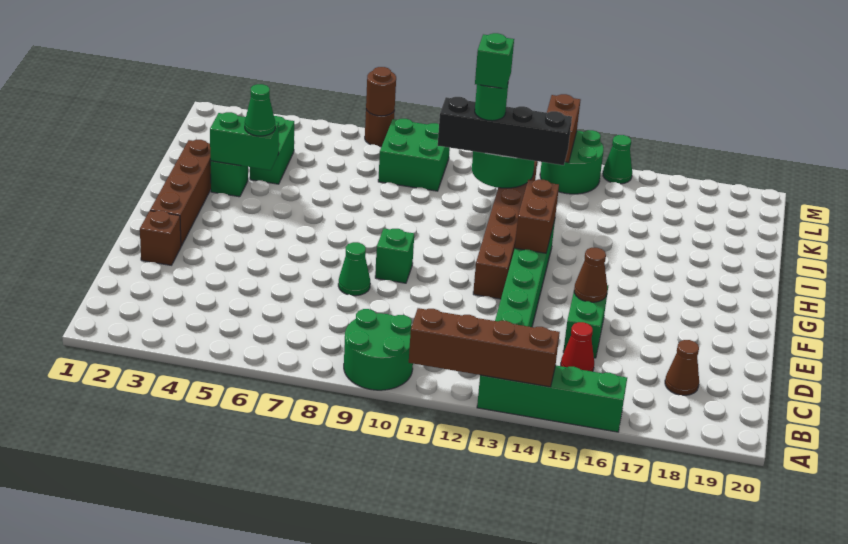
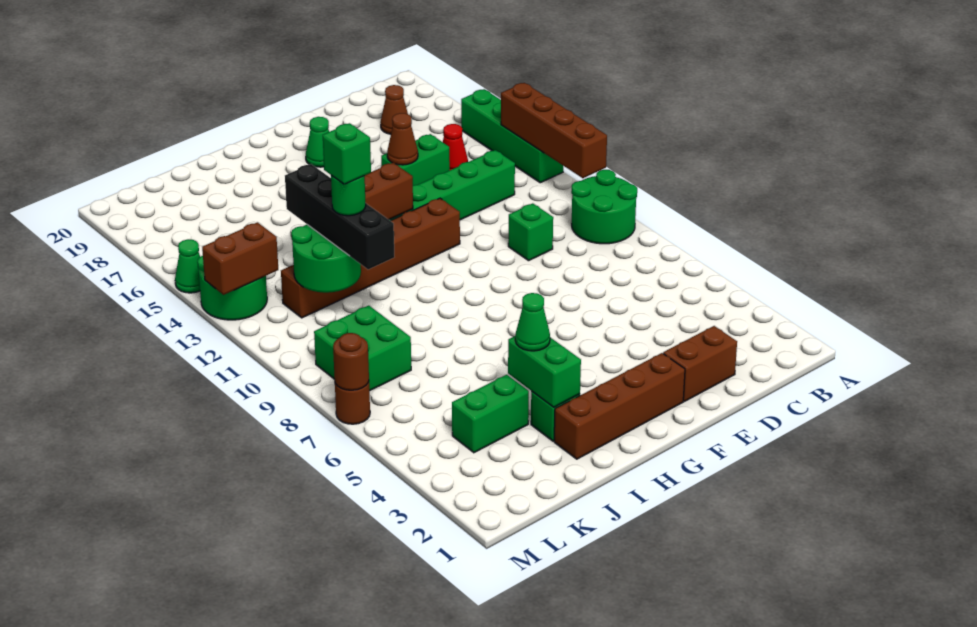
brown brick E2 level 1 -> brown brick D2:E2 level 1
green cone E8 level 1 -> green cone F18 level 1
green brick F9 level 1 -> green brick D10 level 1

